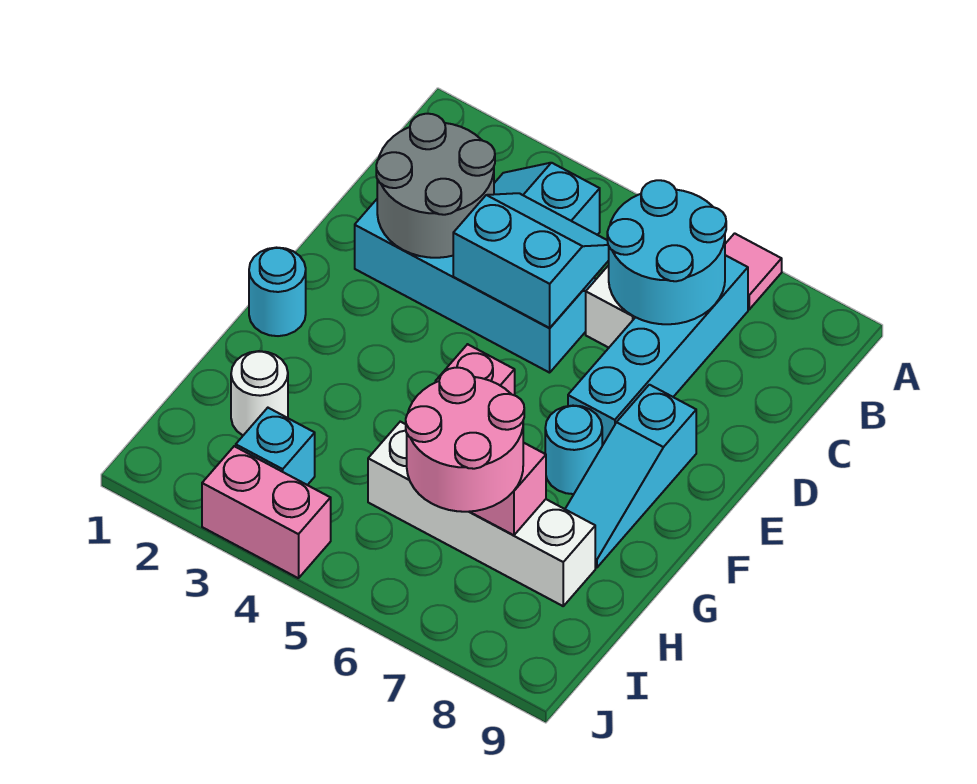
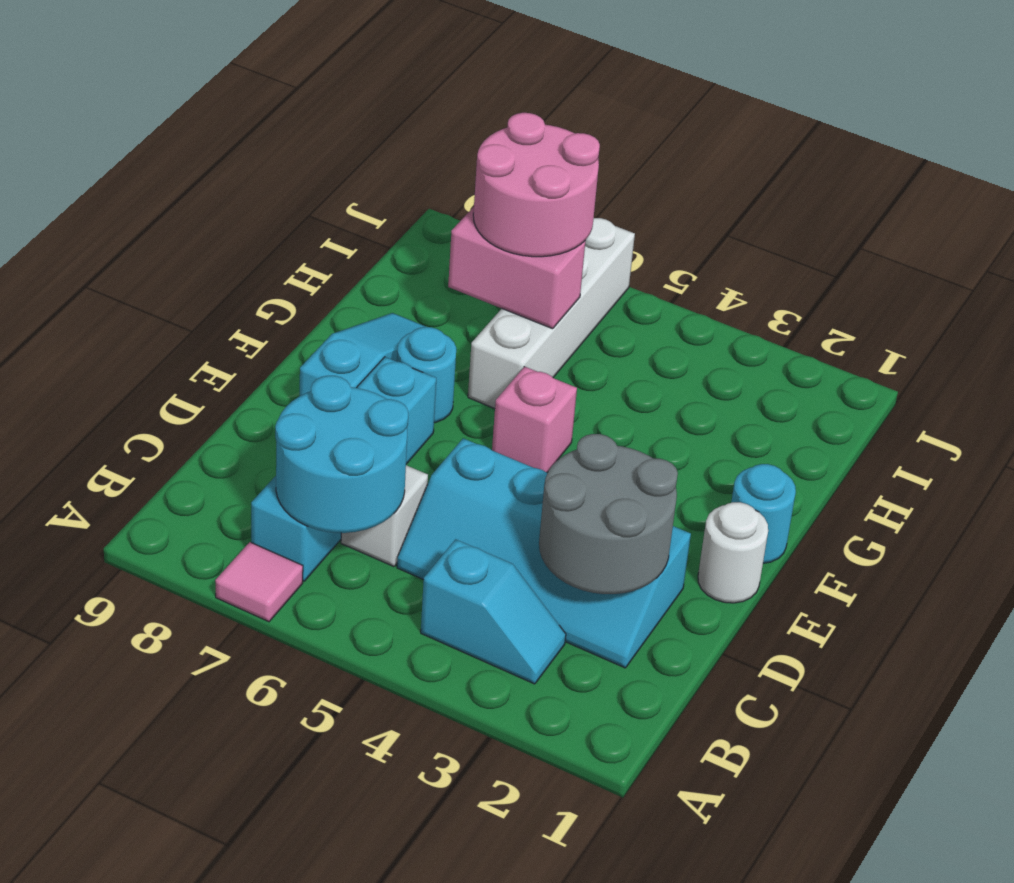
cyan slope C4:D5 level 2 top D -> none
white round brick H2 level 1 -> white round brick E1 level 1
white brick H5:H8 level 1 -> white brick G6:J6 level 1
cyan brick I3 level 1 -> none
pink brick J3:J4 level 1 -> none

